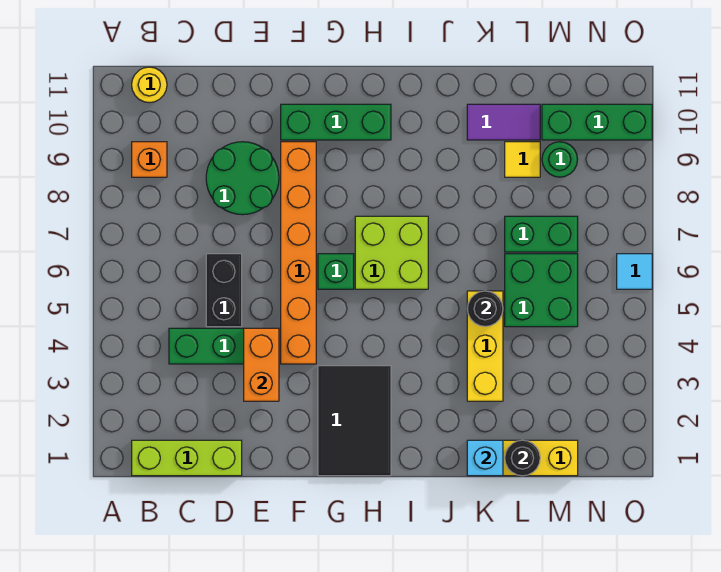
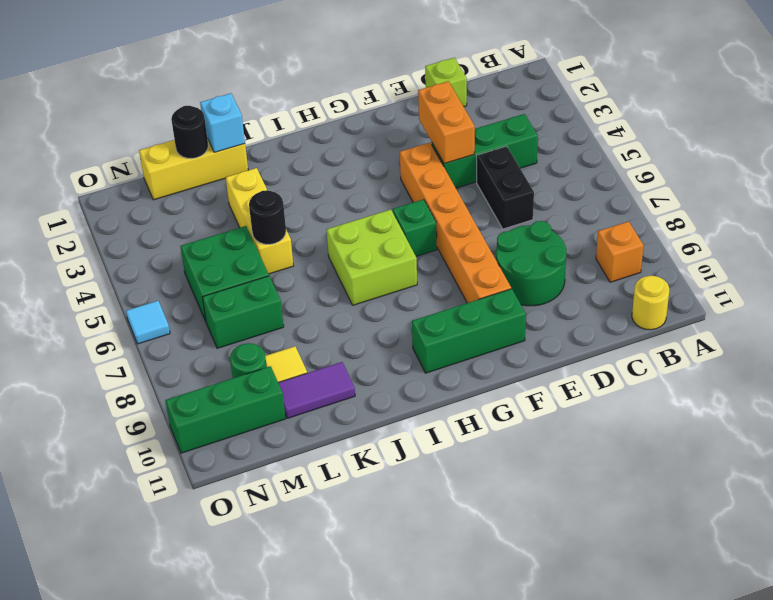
lime brick B1:D1 level 1 -> lime brick D1 level 1
black tile G1:H3 level 1 -> none

